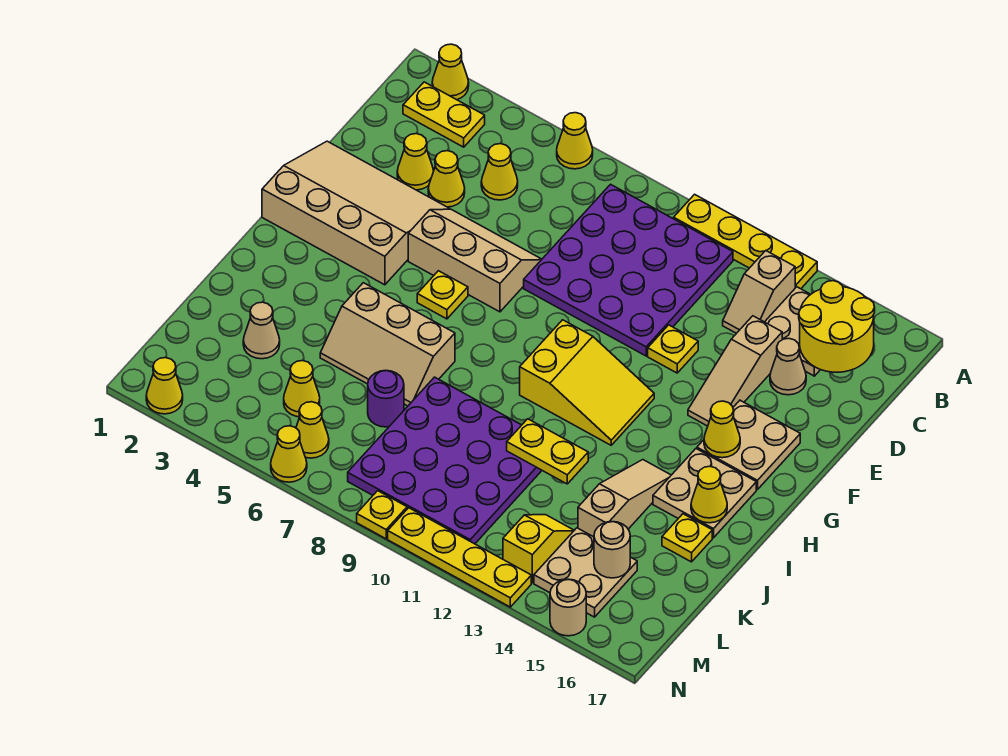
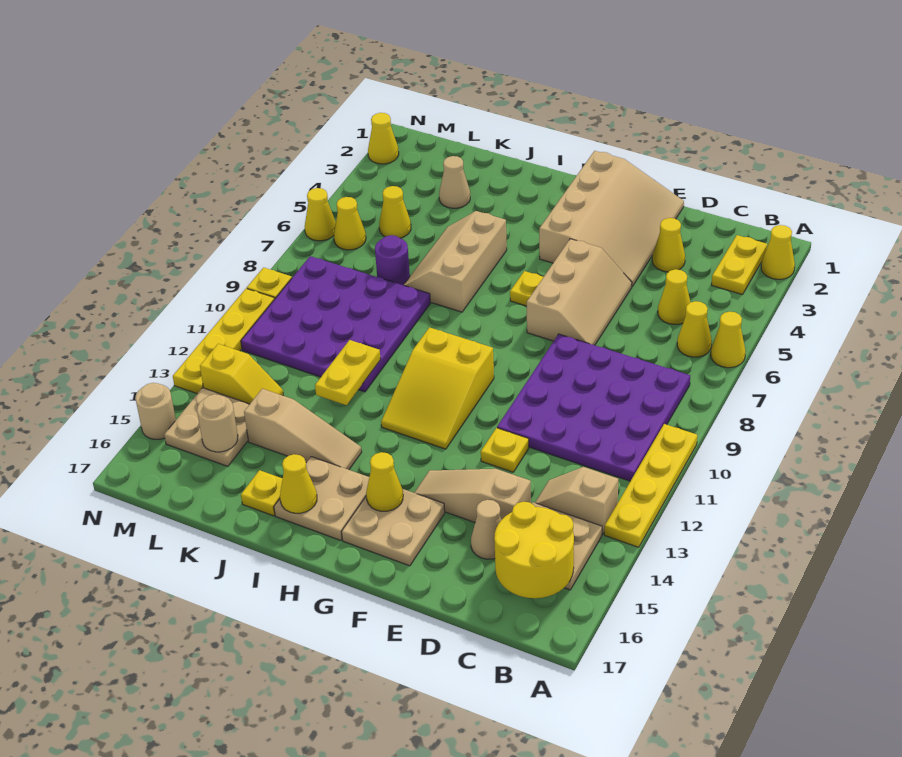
yellow cone D4 level 1 -> yellow cone B6 level 1

